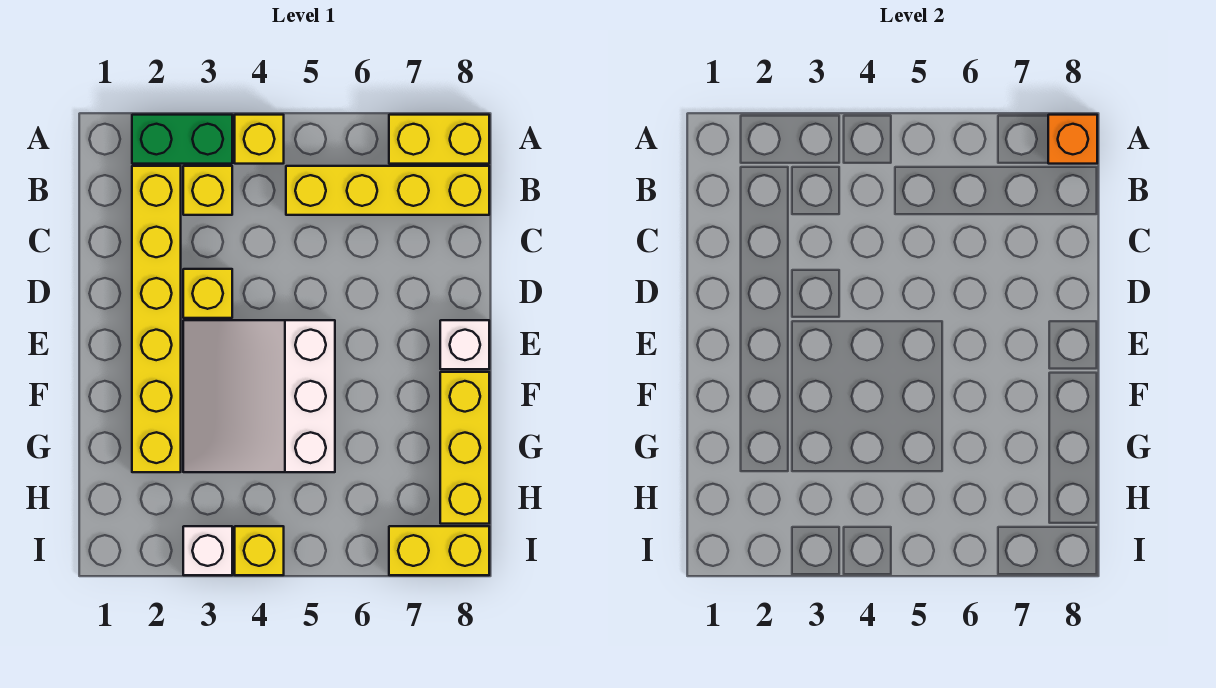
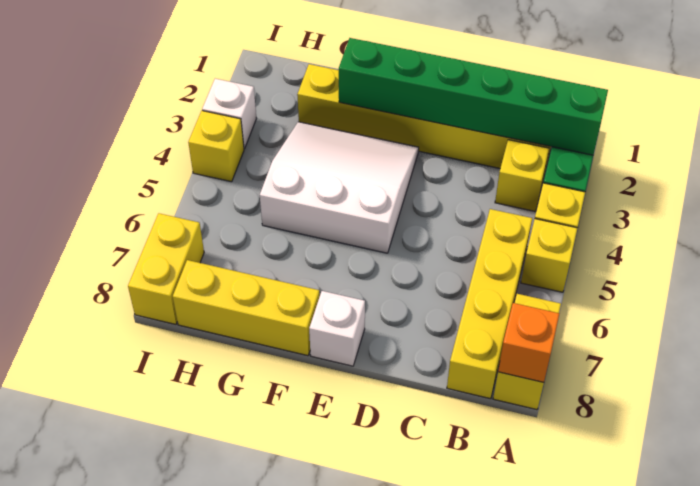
none -> green brick A2:F2 level 2
yellow brick D3 level 1 -> yellow brick A5 level 1

